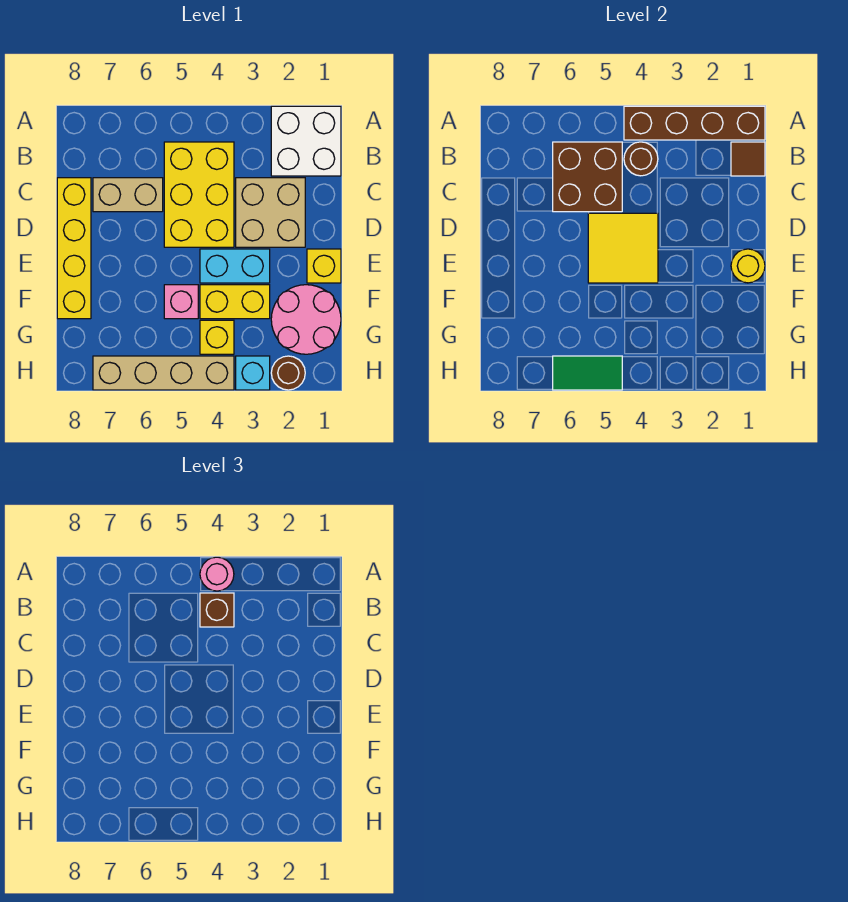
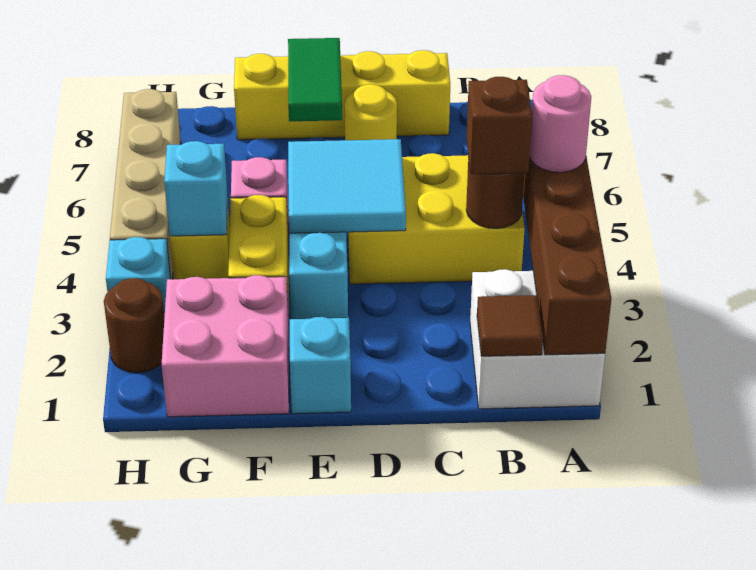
brown brick B5:C6 level 2 -> none
tan brick C2:D3 level 1 -> none
tan brick C6:C7 level 1 -> none
yellow tile D4:E5 level 2 -> cyan tile D4:E5 level 2
yellow brick E1 level 1 -> cyan brick E1 level 1
yellow round brick E1 level 2 -> yellow round brick D7 level 1
pink round brick F1:G2 level 1 -> pink brick F1:G2 level 1
none -> cyan brick G4 level 2
green tile H5:H6 level 2 -> green tile E7:E8 level 2

